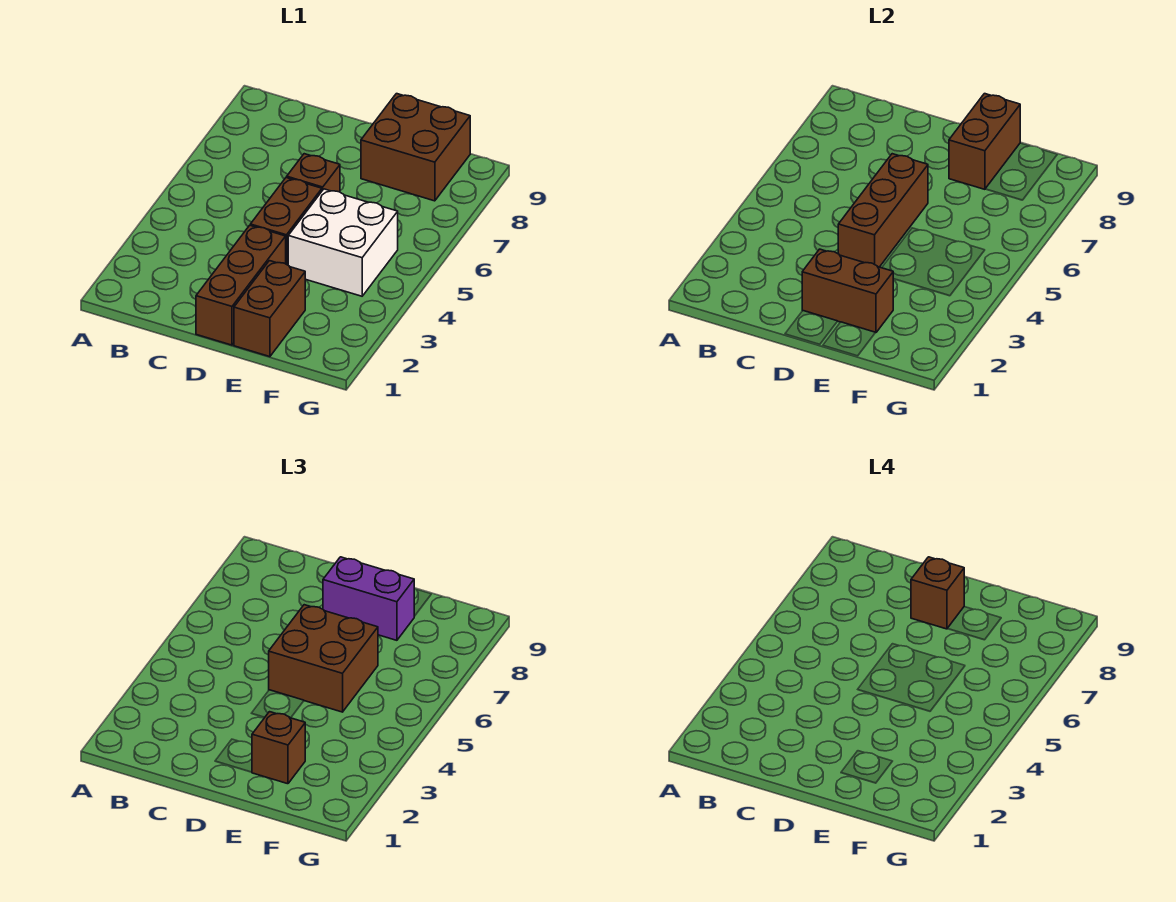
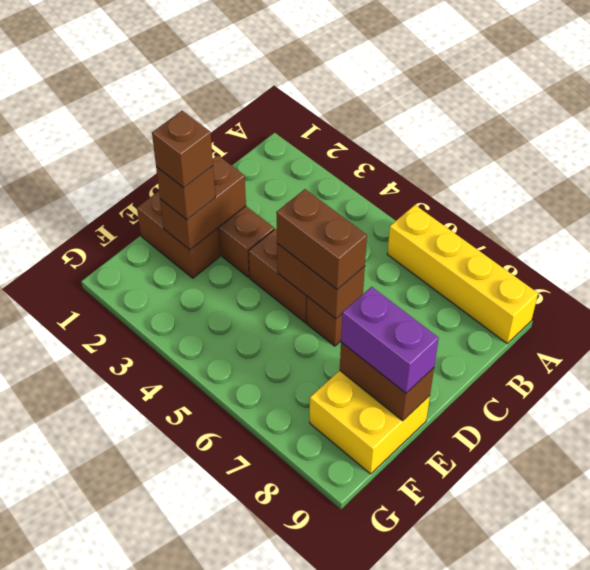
none -> yellow brick A6:A9 level 1
brown brick D4:D6 level 2 -> brown brick D5:D6 level 2
brown brick D5:E6 level 3 -> brown brick D5:D6 level 3
purple brick D8:E8 level 3 -> purple brick E8:E9 level 3
brown brick D8 level 4 -> brown brick E2 level 4
white brick E4:F5 level 1 -> none
brown brick E8:F9 level 1 -> yellow brick E8:F9 level 1

